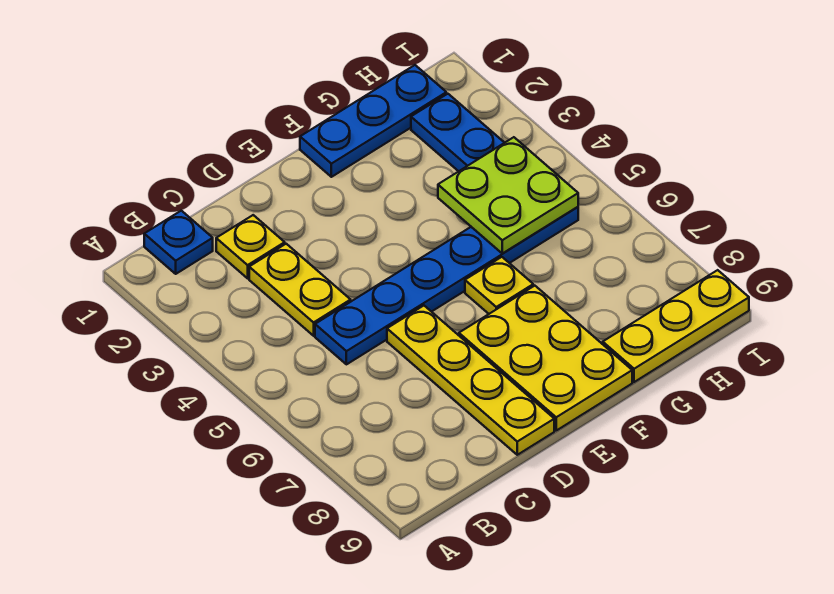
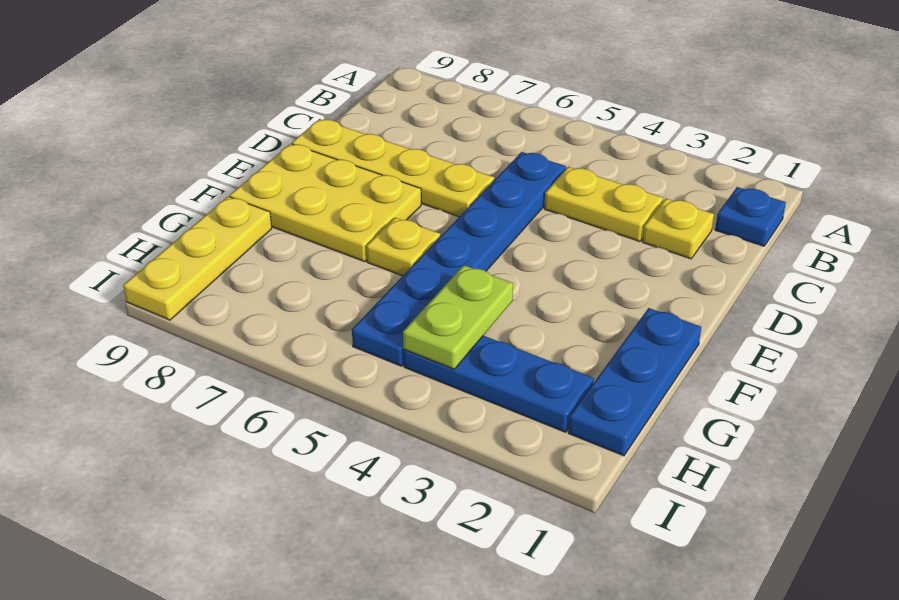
lime plate G4:H5 level 2 -> lime plate G4:H4 level 2

